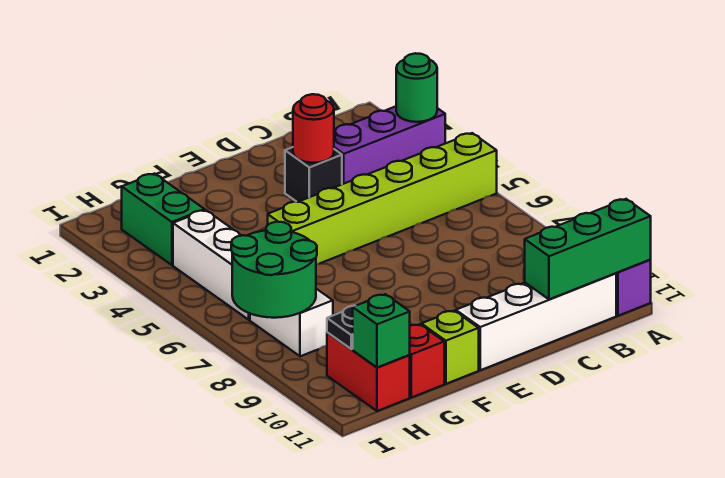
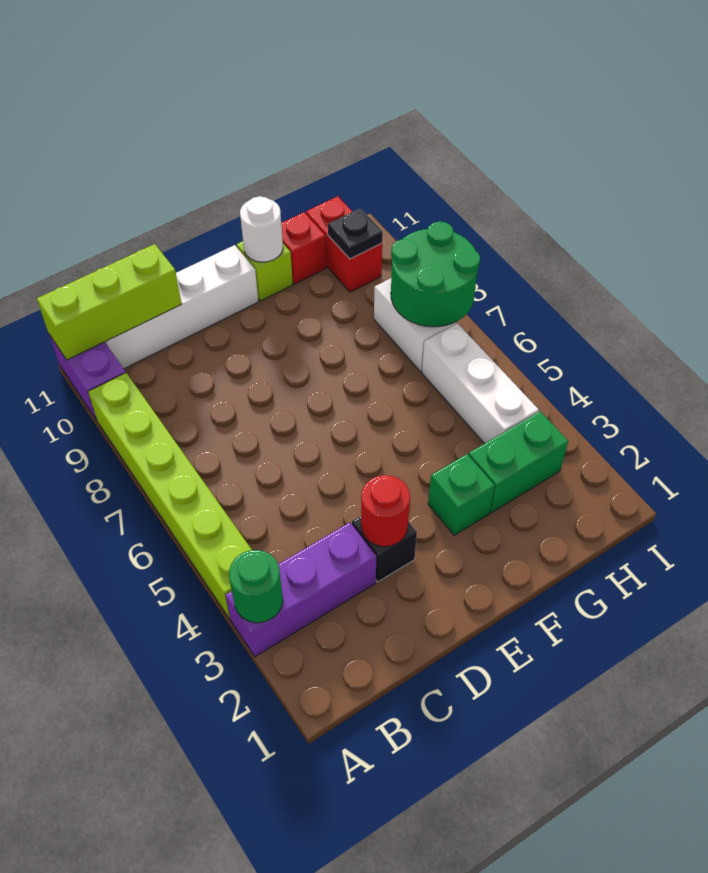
lime brick A5:F5 level 1 -> lime brick A4:A9 level 1
green brick A11:C11 level 2 -> lime brick A11:C11 level 2
none -> white round brick F11 level 2
green brick H2:H3 level 1 -> green brick G3:H3 level 1
green brick H11 level 2 -> green brick F3 level 1

